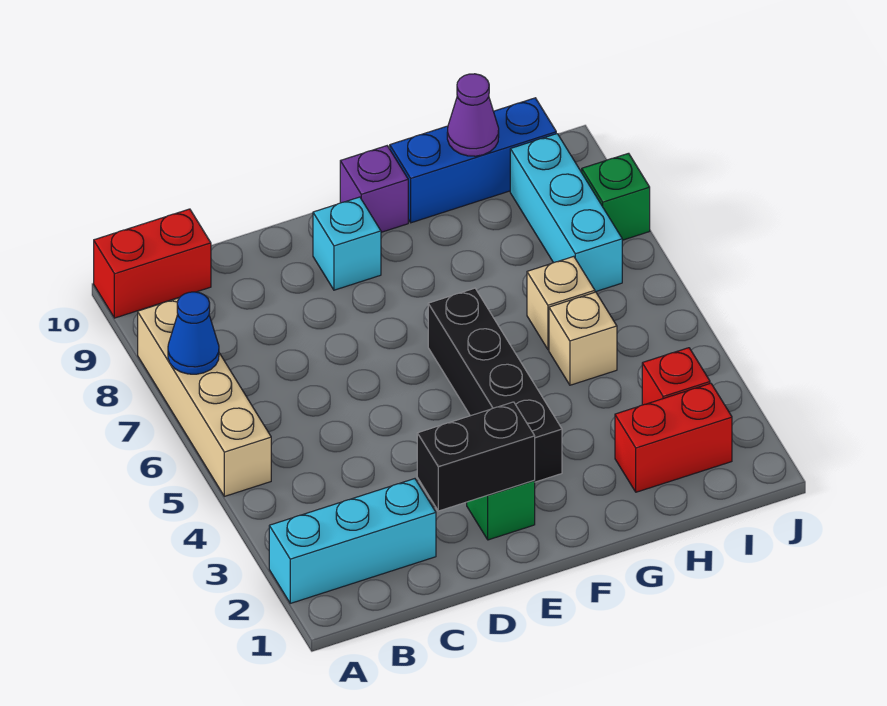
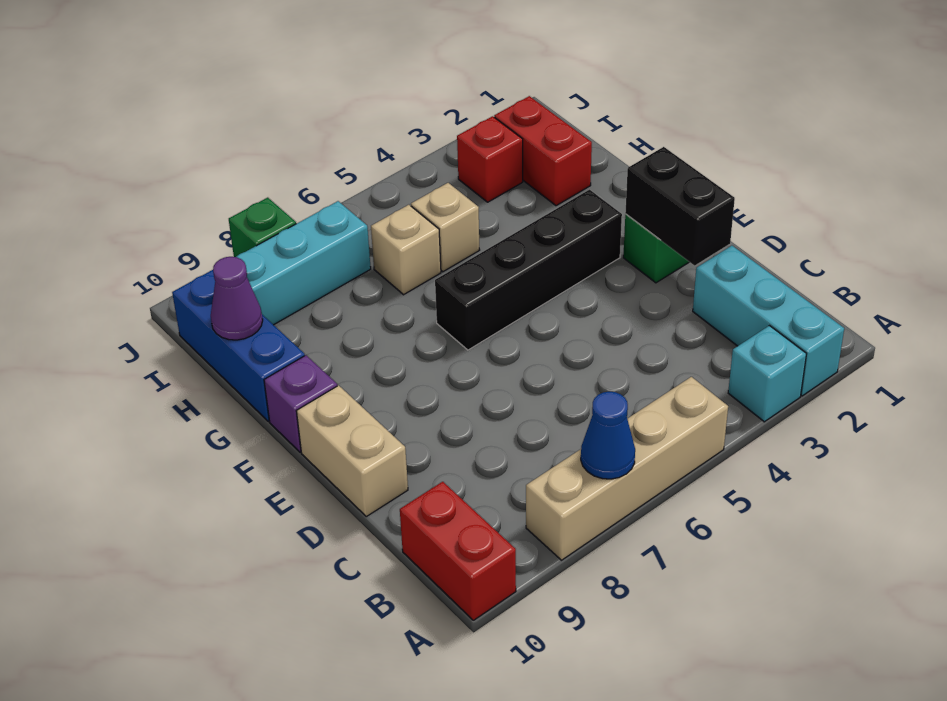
none -> tan brick D10:E10 level 1
cyan brick E9 level 1 -> cyan brick A3 level 1

